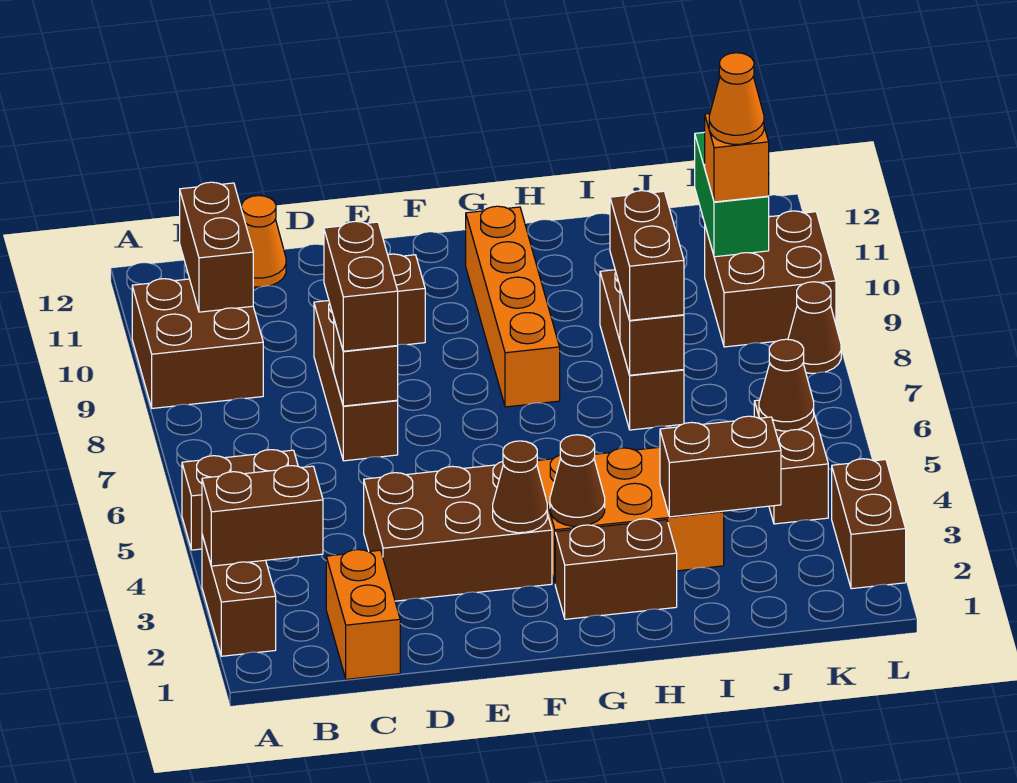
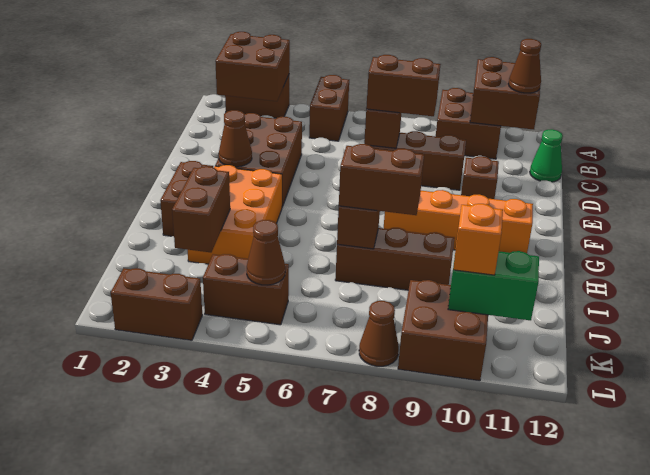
brown brick A3:B3 level 2 -> brown brick A2:B3 level 2
brown brick B10:B11 level 2 -> brown brick A10:B11 level 2
orange brick C1:C2 level 1 -> none
orange cone C12 level 1 -> green cone C12 level 1
brown cone G3 level 2 -> brown cone B11 level 3
orange cone K10 level 4 -> none

